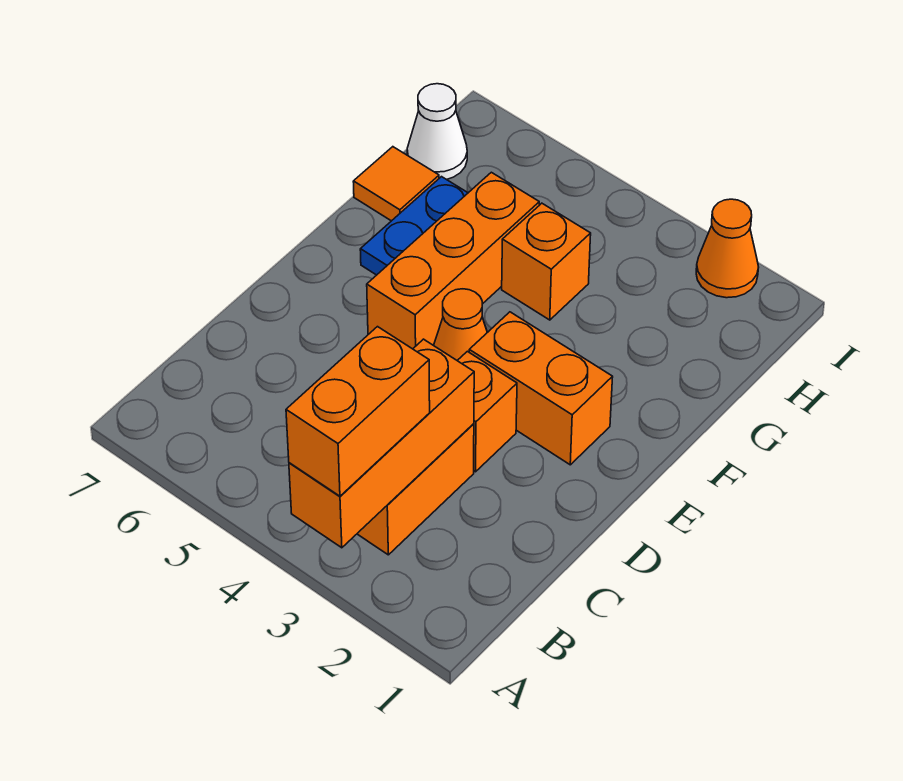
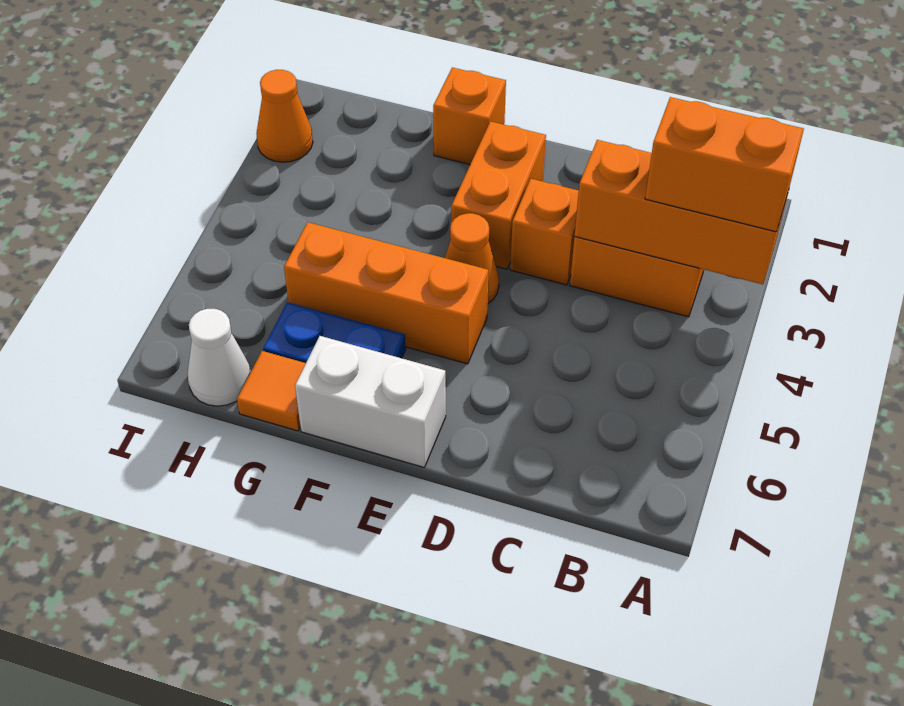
none -> white brick E7:F7 level 1
orange brick G4 level 1 -> orange brick F1 level 1

